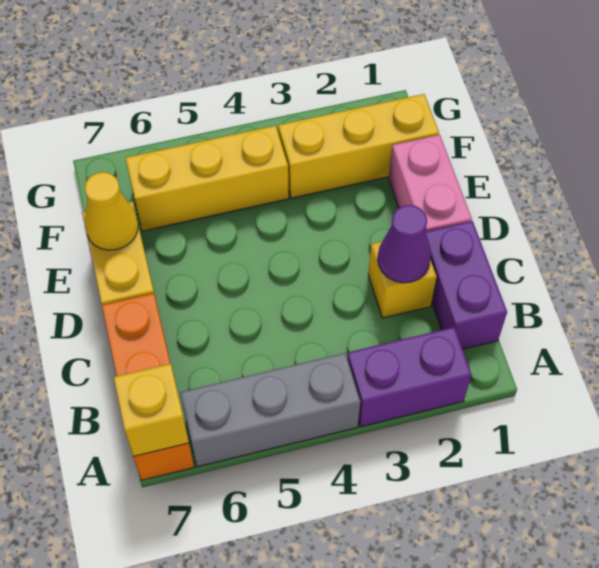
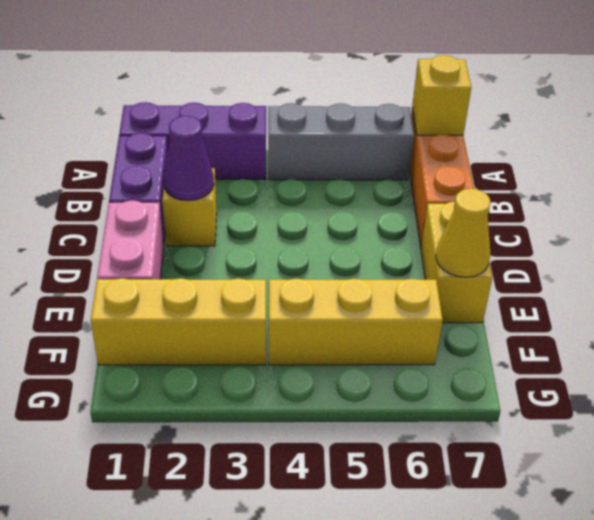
purple brick A2:A3 level 1 -> purple brick A1:A3 level 1

